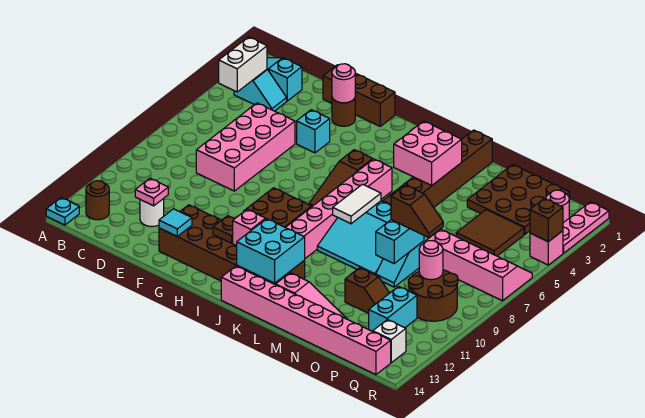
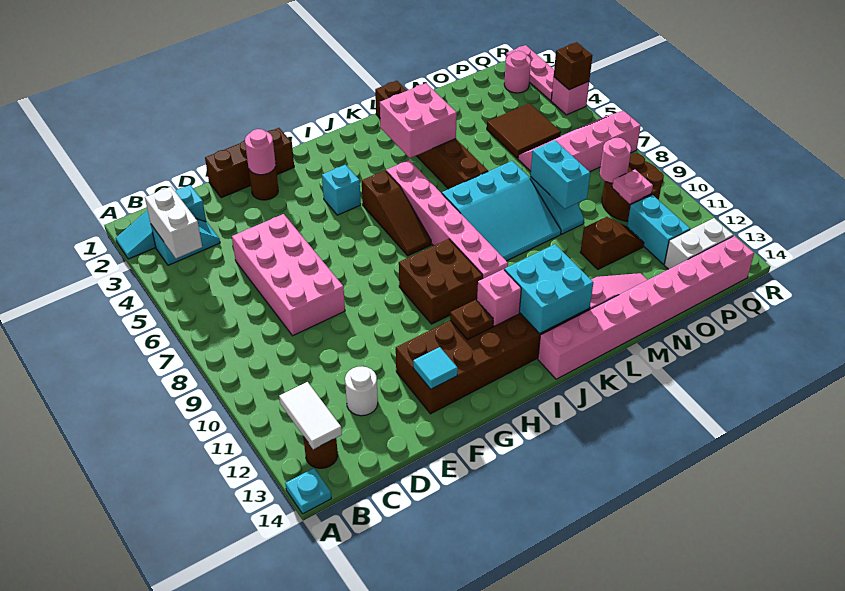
pink plate D12 level 2 -> pink plate P10 level 2
cyan brick F4 level 1 -> cyan brick H4 level 1
white tile K7:K8 level 2 -> white tile B12:B13 level 2
brown plate N1:P3 level 1 -> none
brown slope N8:O8 level 3 top N -> none
white brick Q13 level 1 -> white brick P13:Q13 level 1

